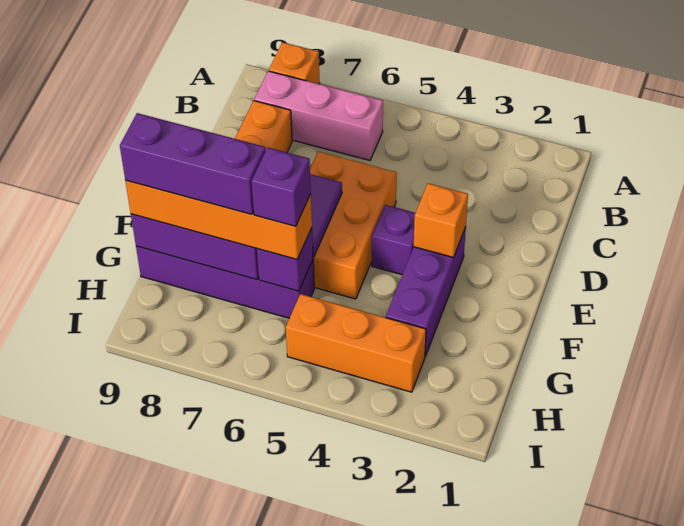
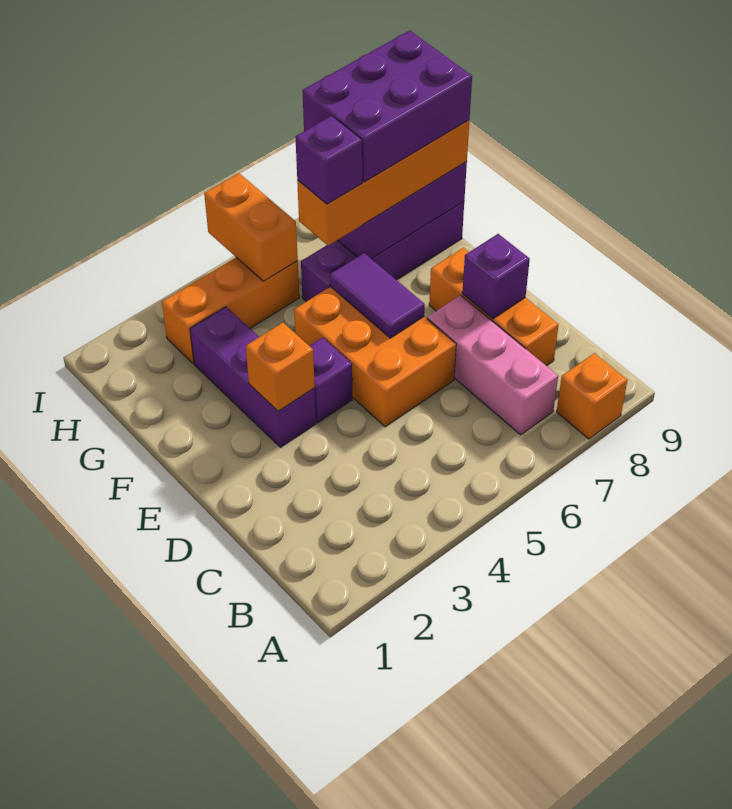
pink brick B6:B8 level 1 -> pink brick B7:D7 level 1
purple brick G6 level 2 -> purple brick D8 level 2
purple brick G7:G9 level 4 -> purple brick G7:H9 level 4
none -> orange brick H5:I5 level 2

